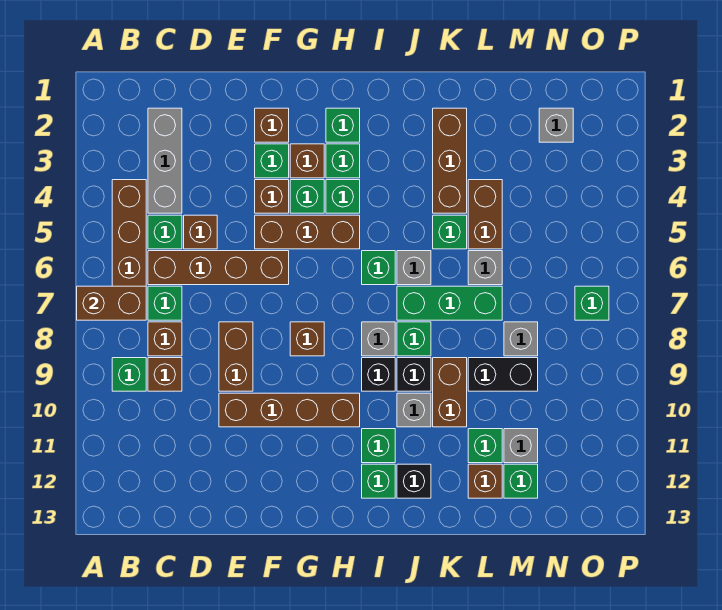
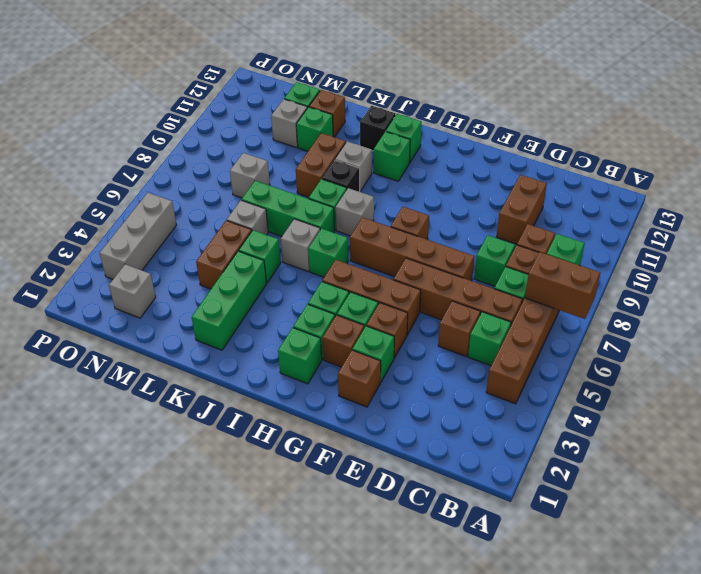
grey brick C2:C4 level 1 -> grey brick O3:O5 level 1
brown brick E8:E9 level 1 -> brown brick D10:D11 level 1
brown brick E10:H10 level 1 -> brown brick E7:H7 level 1
black brick I9 level 1 -> none
brown brick K2:K4 level 1 -> green brick K2:K4 level 1
black brick L9:M9 level 1 -> none
green brick O7 level 1 -> green brick D8 level 1

